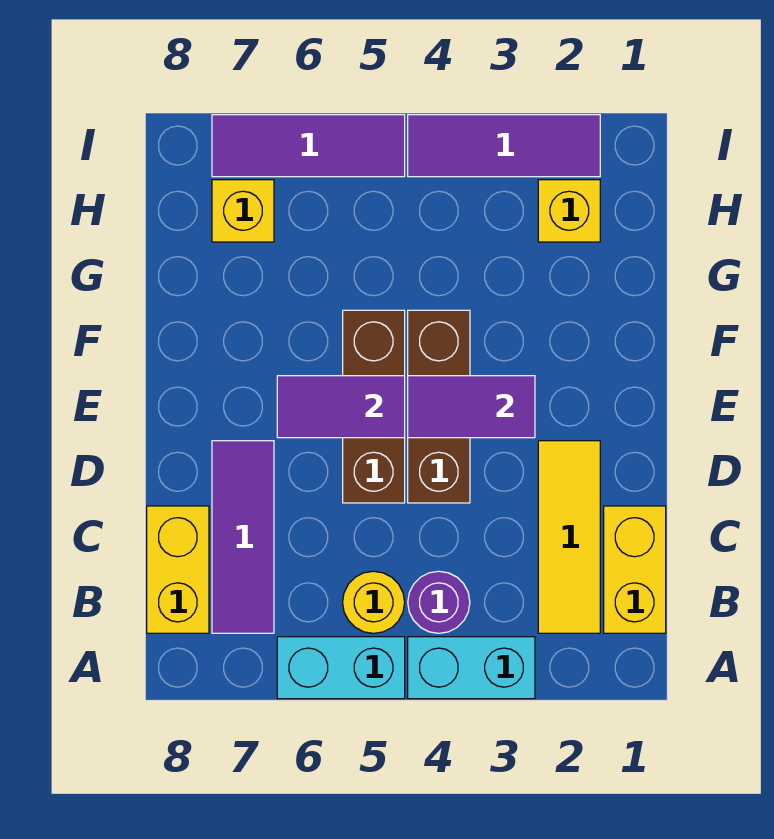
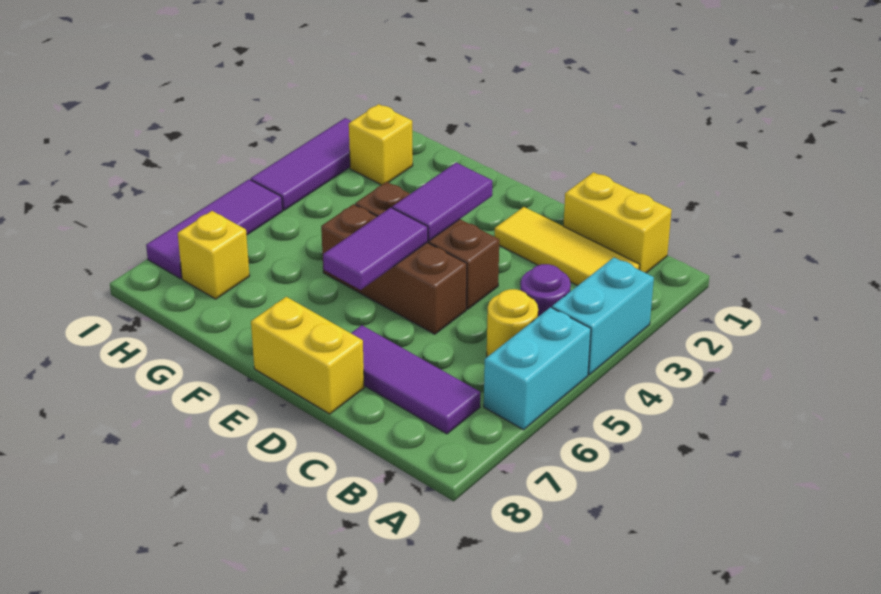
yellow brick B8:C8 level 1 -> yellow brick D8:E8 level 1

